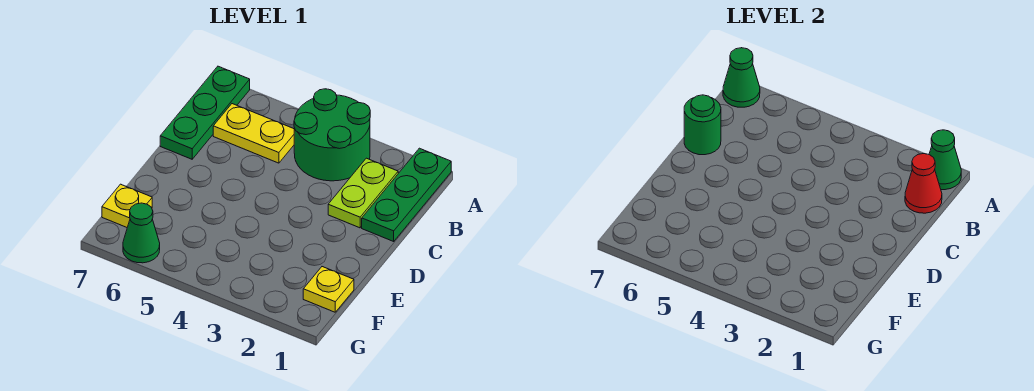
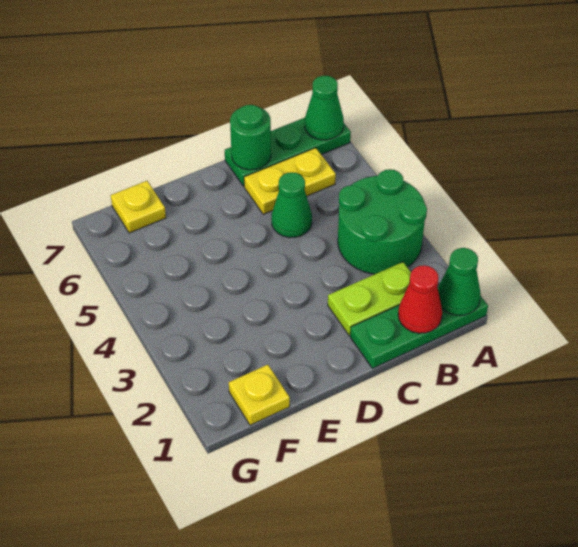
yellow plate B5:B6 level 1 -> yellow plate B6:C6 level 1
green cone G6 level 1 -> green cone C5 level 1

